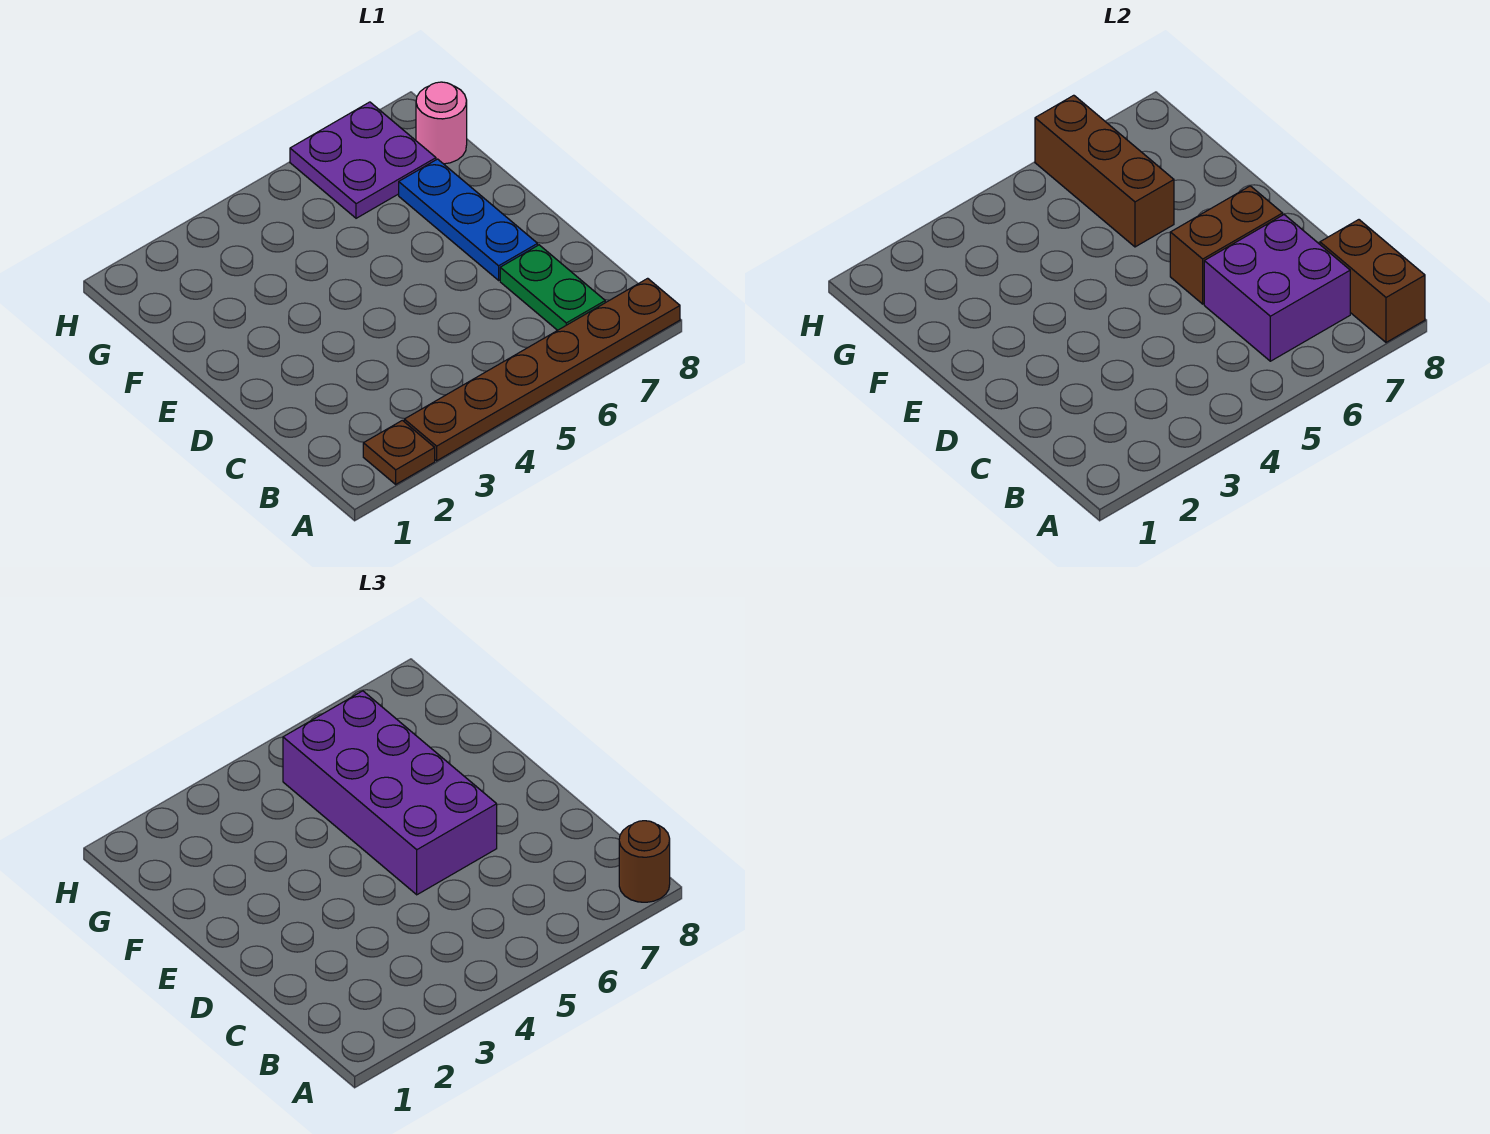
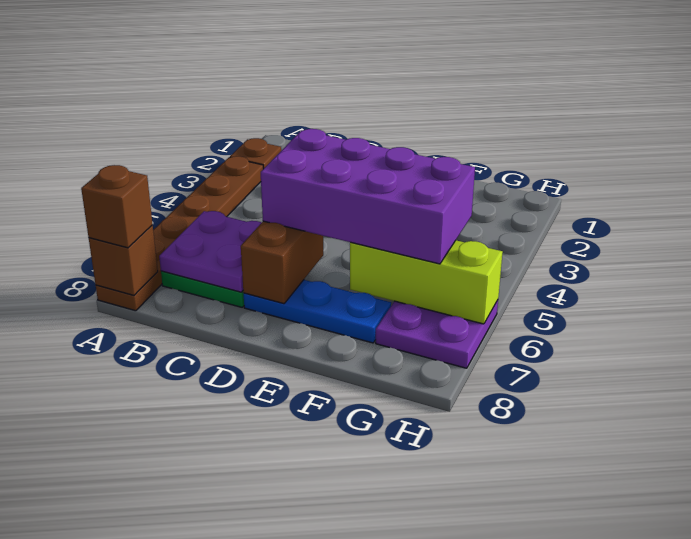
brown brick A8:B8 level 2 -> brown brick A8 level 2
brown round brick A8 level 3 -> brown brick A8 level 3
purple brick B6:C7 level 2 -> purple plate B6:C7 level 2
brown brick F6:H6 level 2 -> lime brick F6:H6 level 2
pink round brick G8 level 1 -> none

